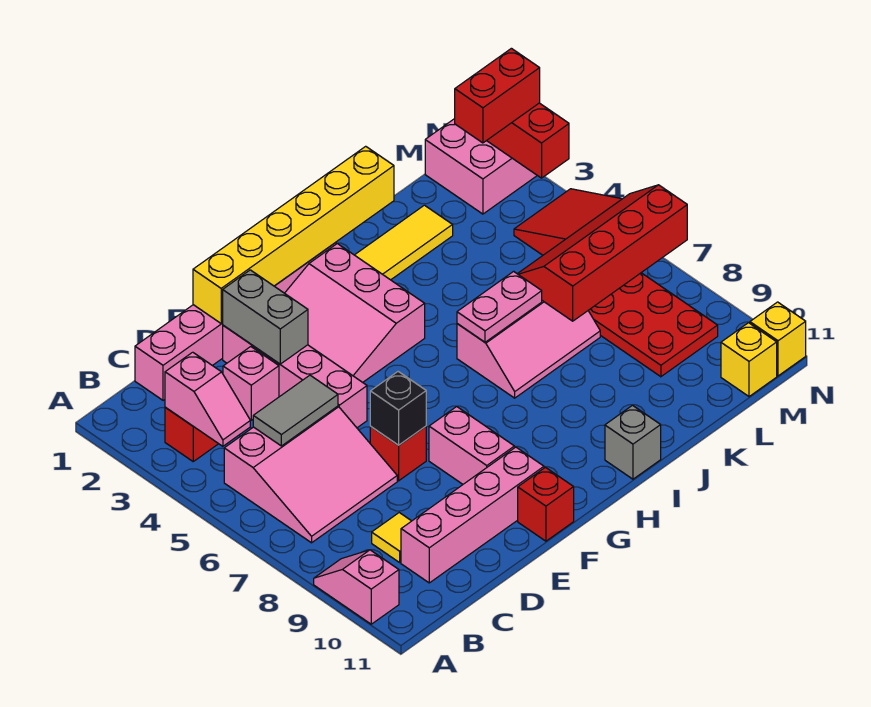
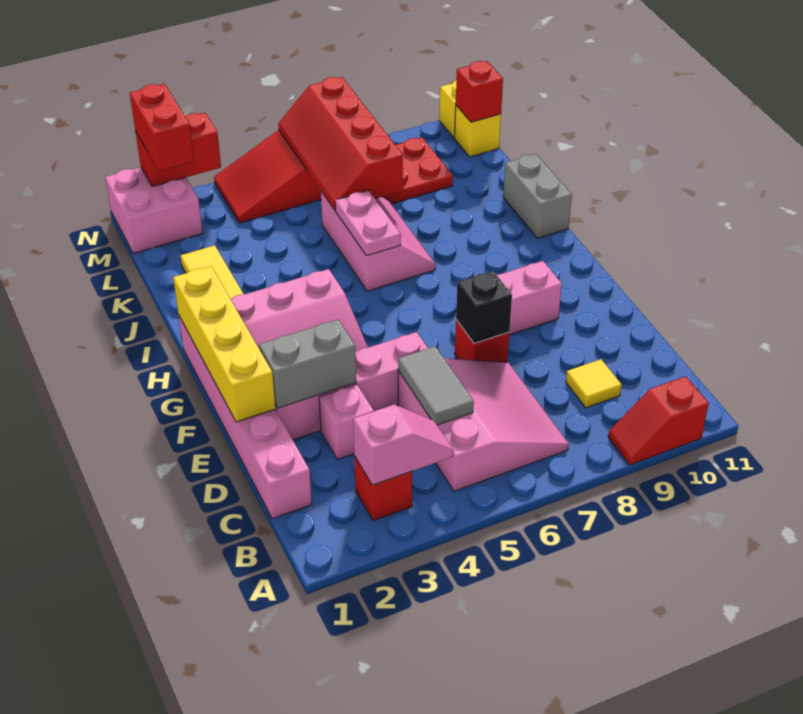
pink slope A9:A10 level 1 top 10 -> red slope A9:A10 level 1 top 10
pink brick C10:F10 level 1 -> none
yellow brick E1:J1 level 2 -> yellow brick E1:H1 level 2
red brick F11 level 1 -> red brick M11 level 2
grey brick I11 level 1 -> grey brick I11:J11 level 1

